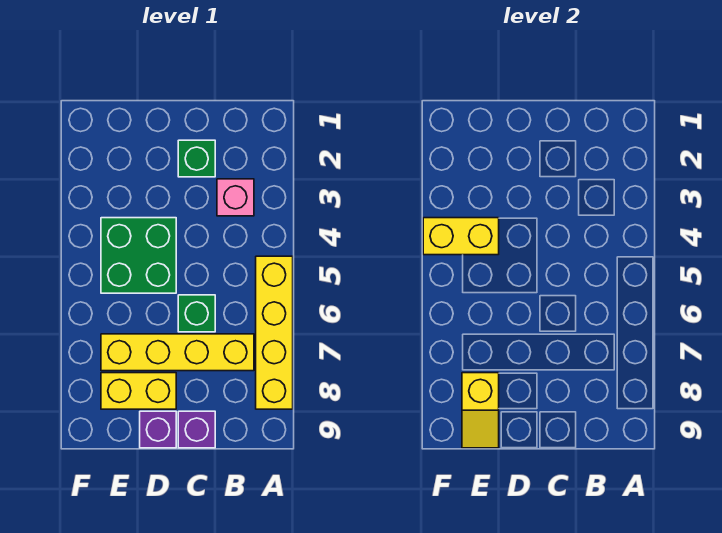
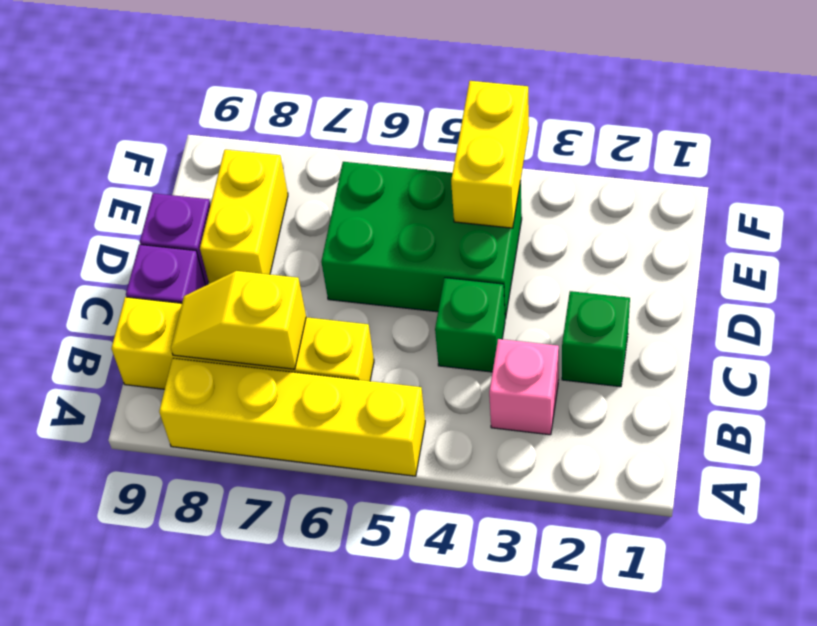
yellow brick B7:E7 level 1 -> yellow brick B6:B9 level 1
green brick C6 level 1 -> green brick C4 level 1
green brick D4:E5 level 1 -> green brick D4:E6 level 1
yellow slope E8:E9 level 2 top 8 -> yellow slope B7:B8 level 2 top 7

